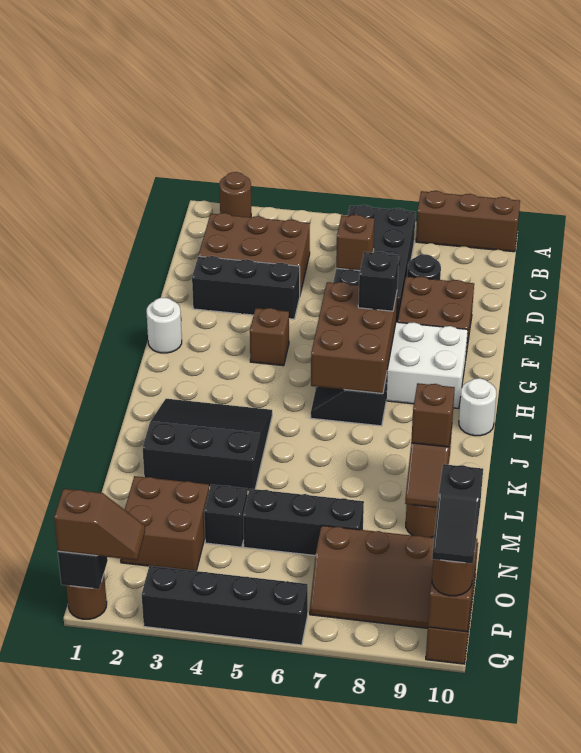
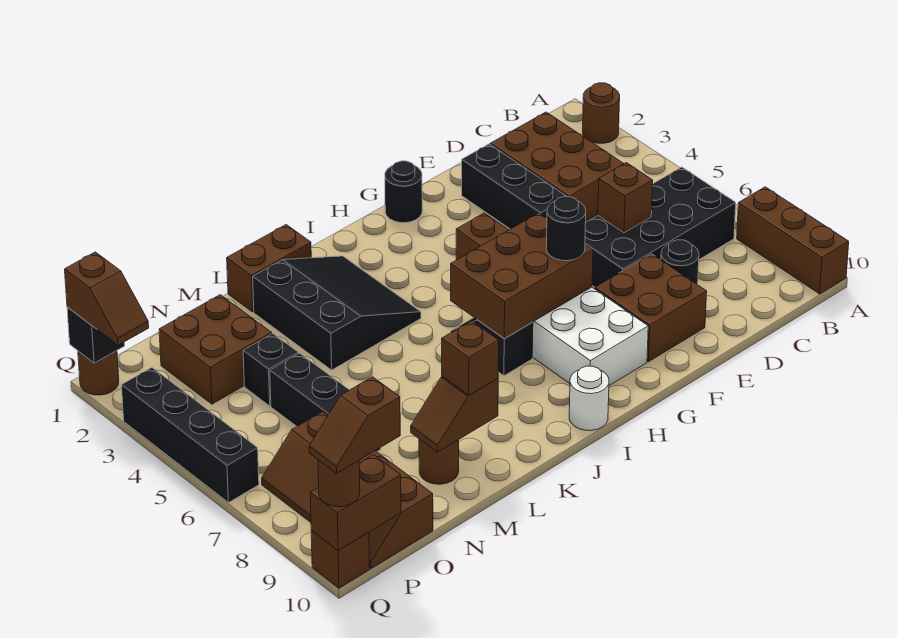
white round brick G1 level 1 -> black round brick G1 level 1
black brick G7 level 3 -> black round brick G7 level 3
none -> brown brick K1:L1 level 1
black slope P10:Q10 level 4 top P -> brown slope P10:Q10 level 4 top P

